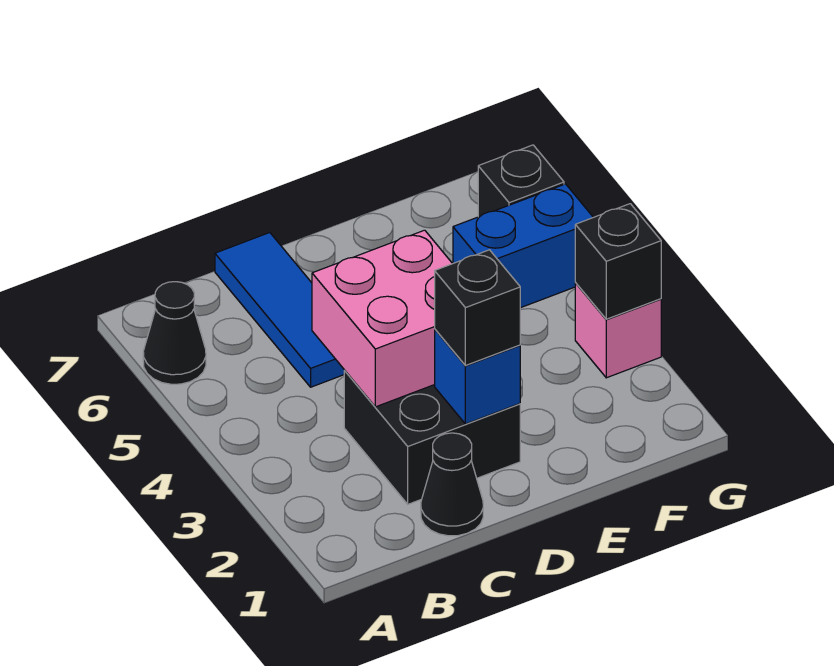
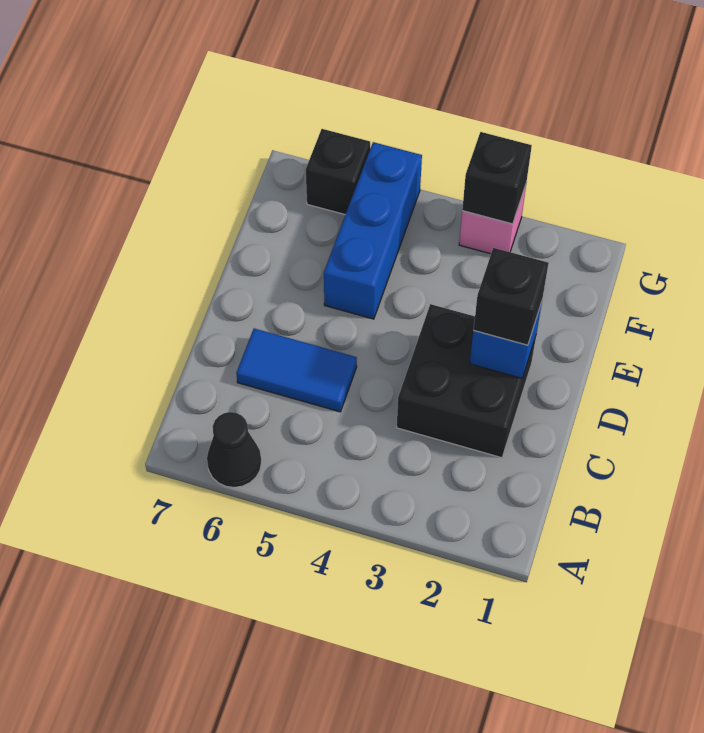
black cone C1 level 1 -> none
pink brick C3:D4 level 2 -> none
blue tile C5:C7 level 1 -> blue tile C5:C6 level 1
blue brick F5:G5 level 1 -> blue brick E5:G5 level 1

